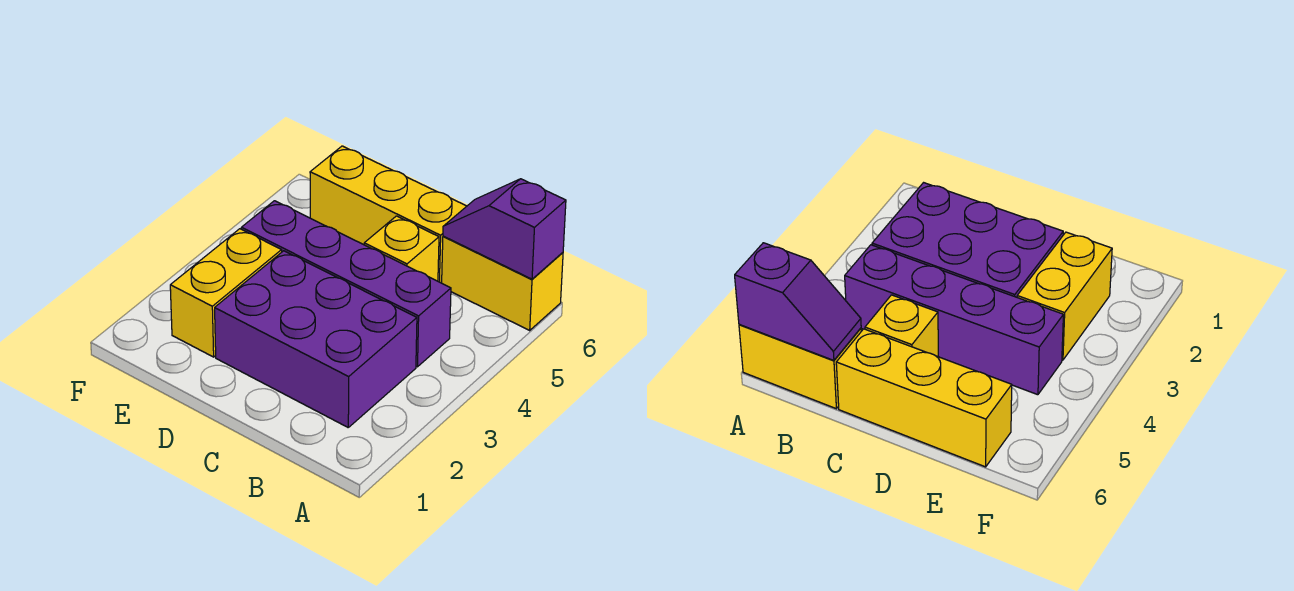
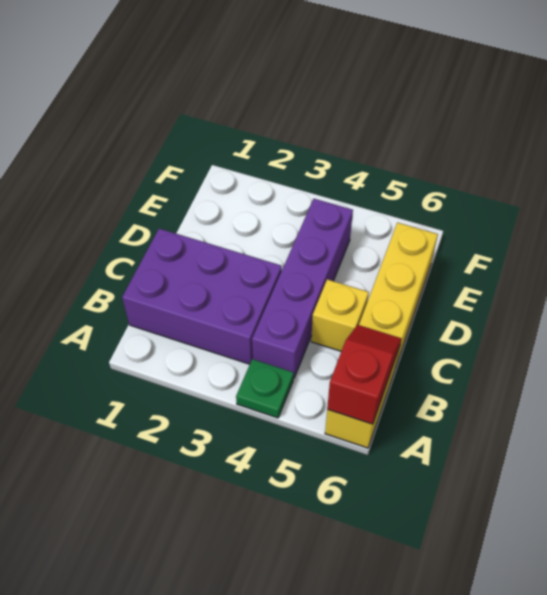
none -> green plate A4 level 1
purple slope A6:B6 level 2 top A -> red slope A6:B6 level 2 top A
purple brick B2:D3 level 1 -> purple brick B1:C3 level 1
yellow brick E2:E3 level 1 -> none

